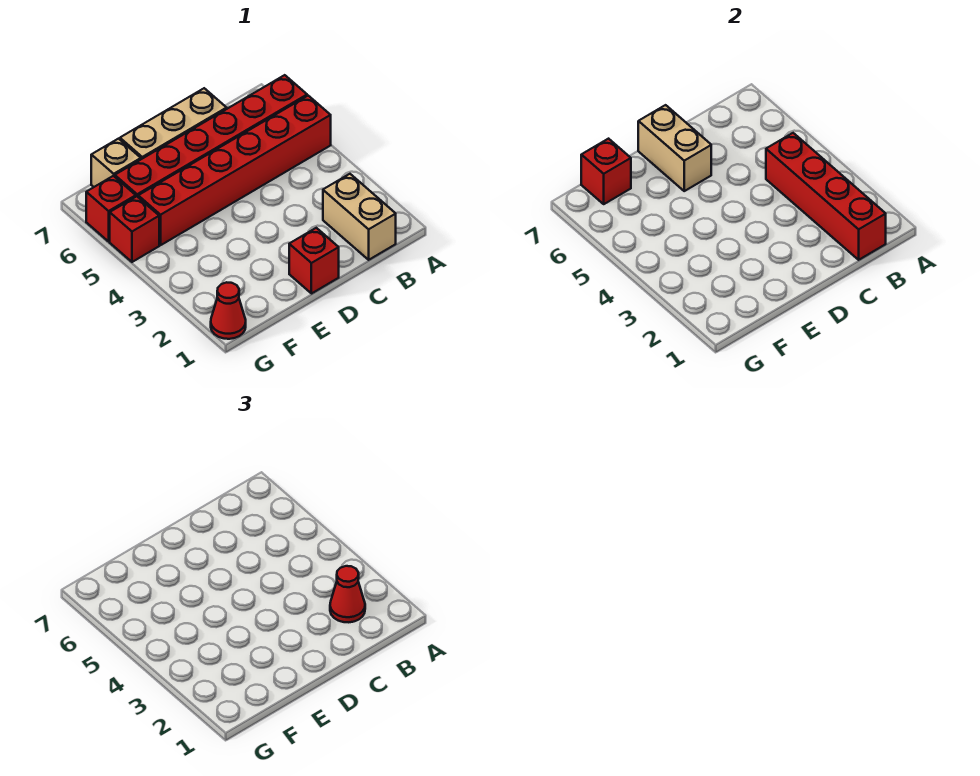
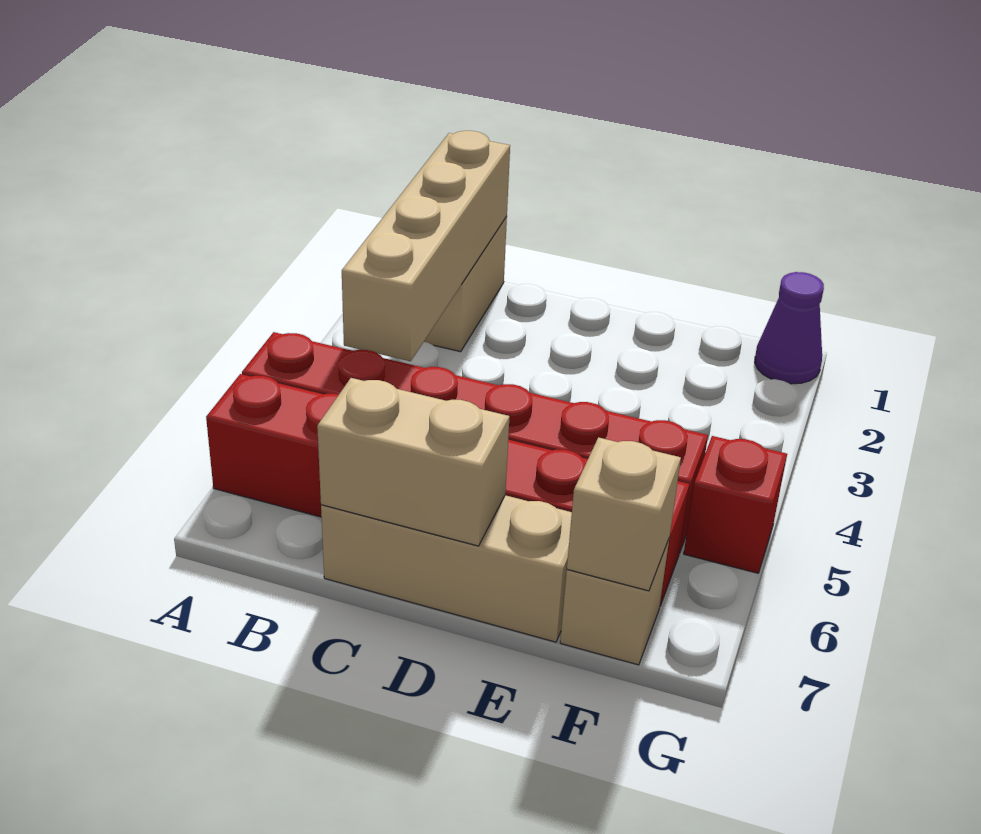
red brick B1:B4 level 2 -> tan brick B1:B4 level 2
red cone B2 level 3 -> none
red brick D1 level 1 -> none
tan brick D6:D7 level 2 -> tan brick C7:D7 level 2
red brick F7 level 2 -> tan brick F7 level 2
red cone G1 level 1 -> purple cone G1 level 1
red brick G6 level 1 -> none

